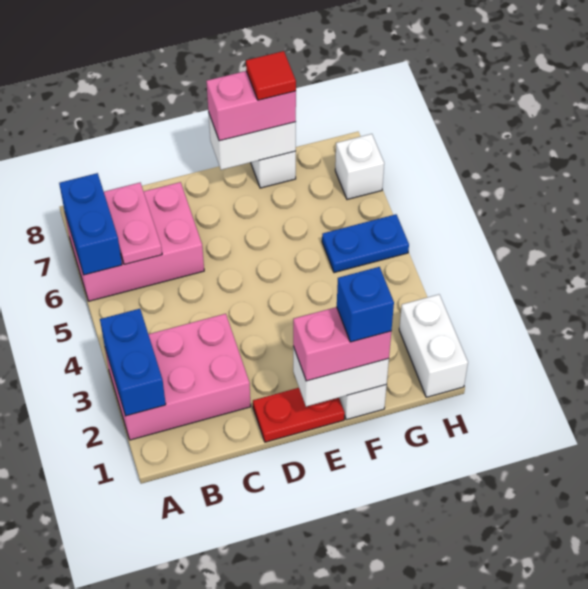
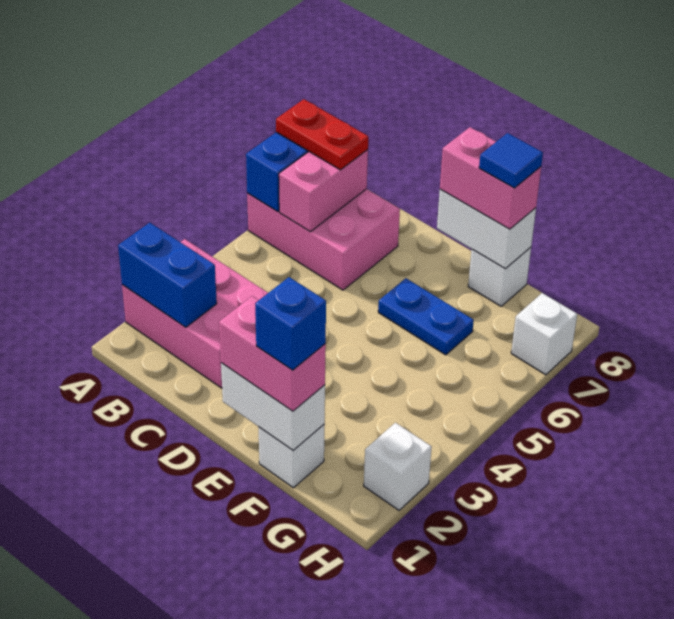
blue brick A2:A3 level 2 -> blue brick A2:B2 level 2
pink plate B6:B7 level 2 -> pink brick B6:B7 level 2
red plate D1:E1 level 1 -> red plate A7:B7 level 3
red tile F8 level 4 -> blue tile F8 level 4
blue plate G5:H5 level 1 -> blue plate E6:F6 level 1
white brick H1:H2 level 1 -> white brick H2 level 1

